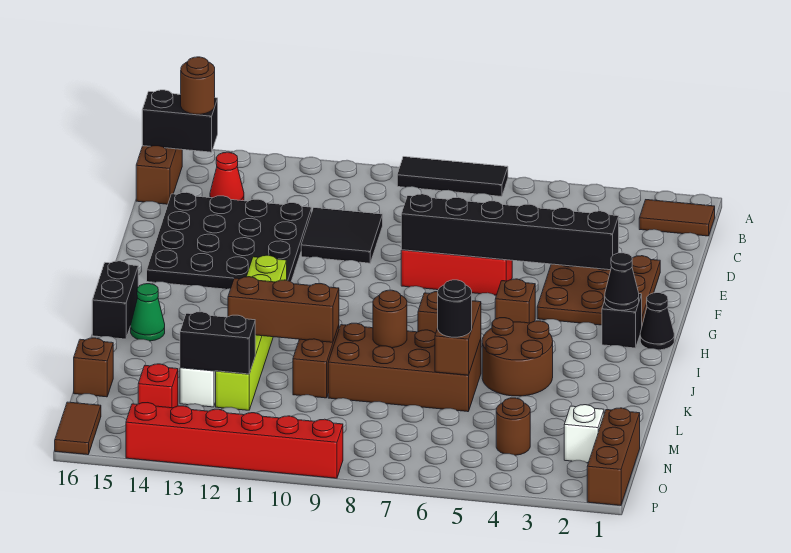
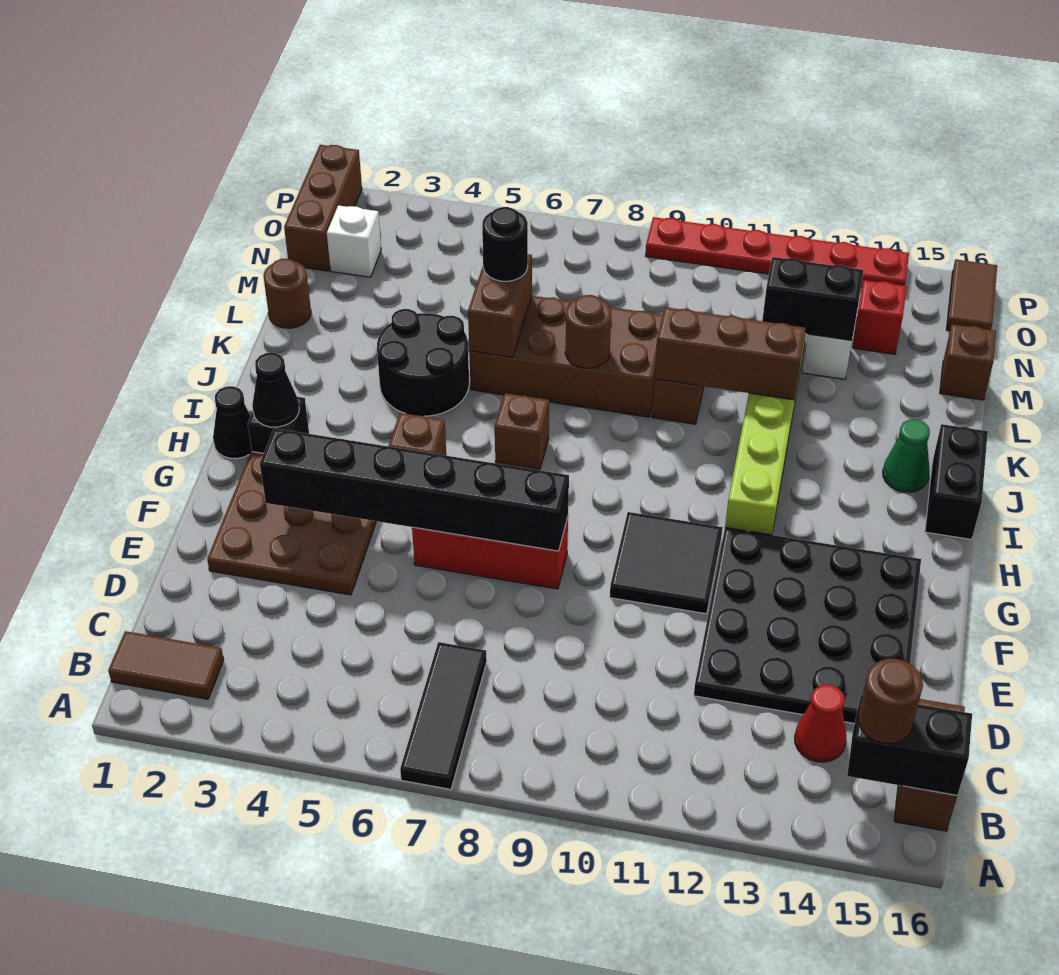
black tile A7:A9 level 1 -> black tile A7:C7 level 1
black tile D10:E11 level 1 -> black tile F10:G11 level 1
brown round brick J4:K5 level 1 -> black round brick J4:K5 level 1
brown round brick N4 level 1 -> brown round brick L1 level 1
red brick P9:P14 level 1 -> red plate P9:P14 level 1

